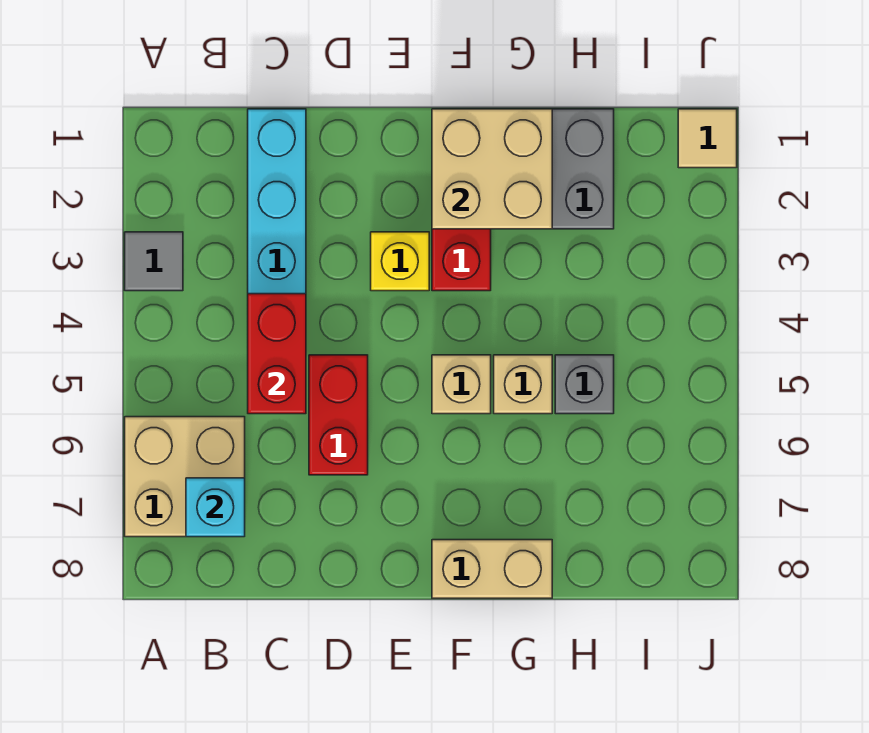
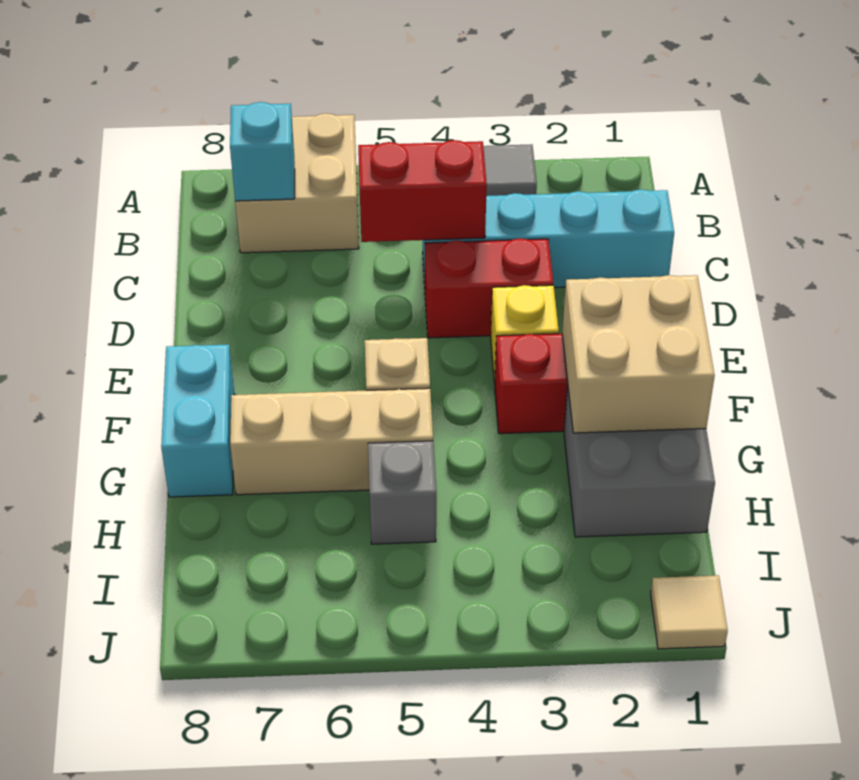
red brick D5:D6 level 1 -> red brick D3:D4 level 1
tan brick F8:G8 level 1 -> cyan brick F8:G8 level 1
tan brick G5 level 1 -> tan brick G5:G7 level 1

